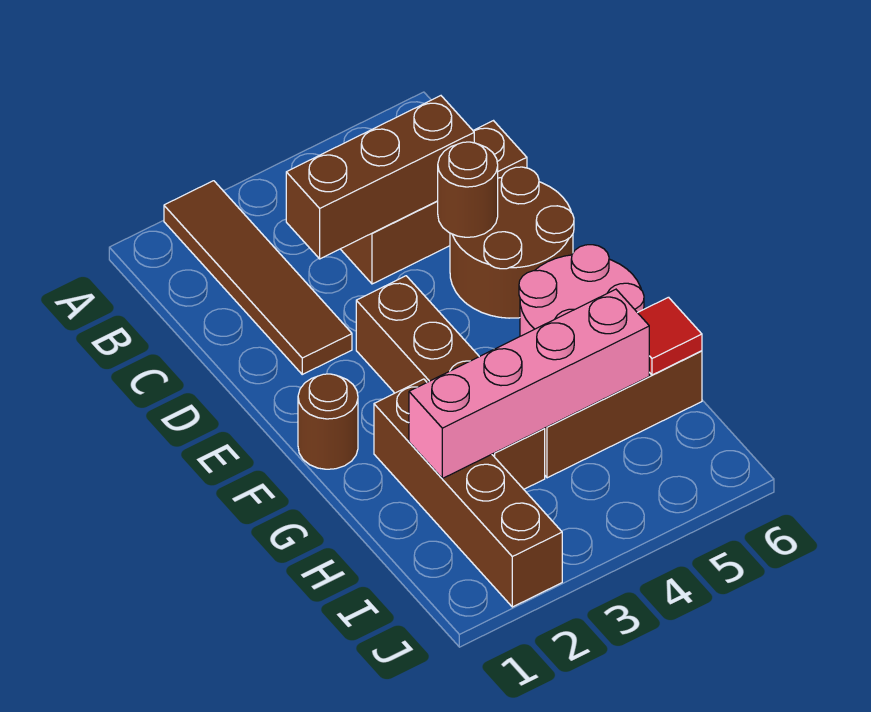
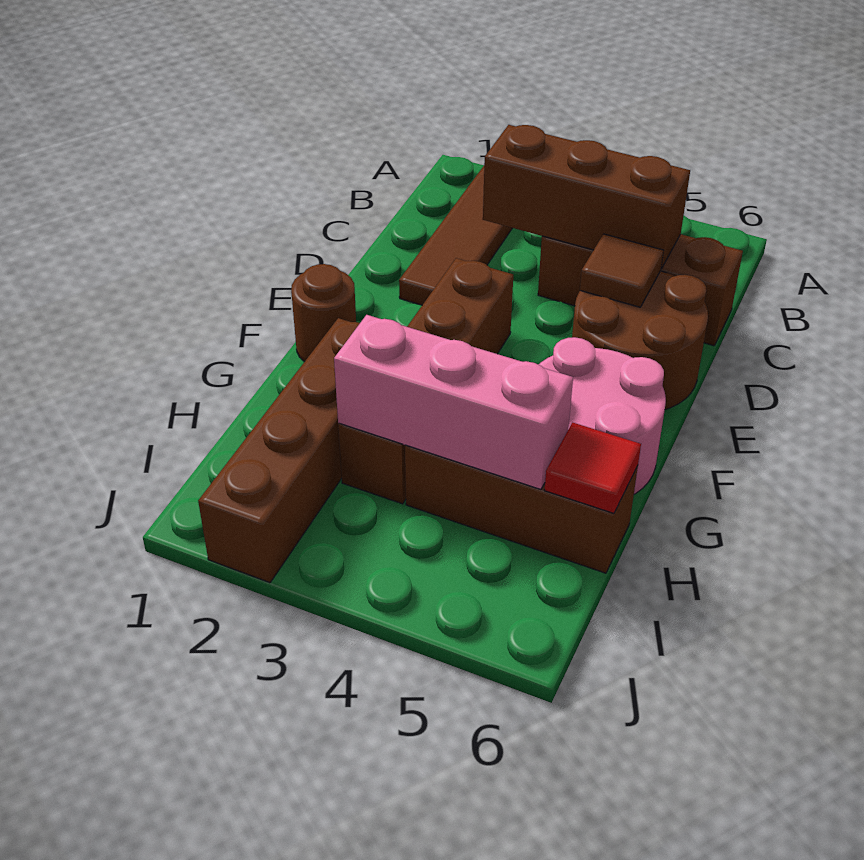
brown round brick D5 level 2 -> brown tile D5 level 2
pink brick H2:H5 level 2 -> pink brick H3:H5 level 2

